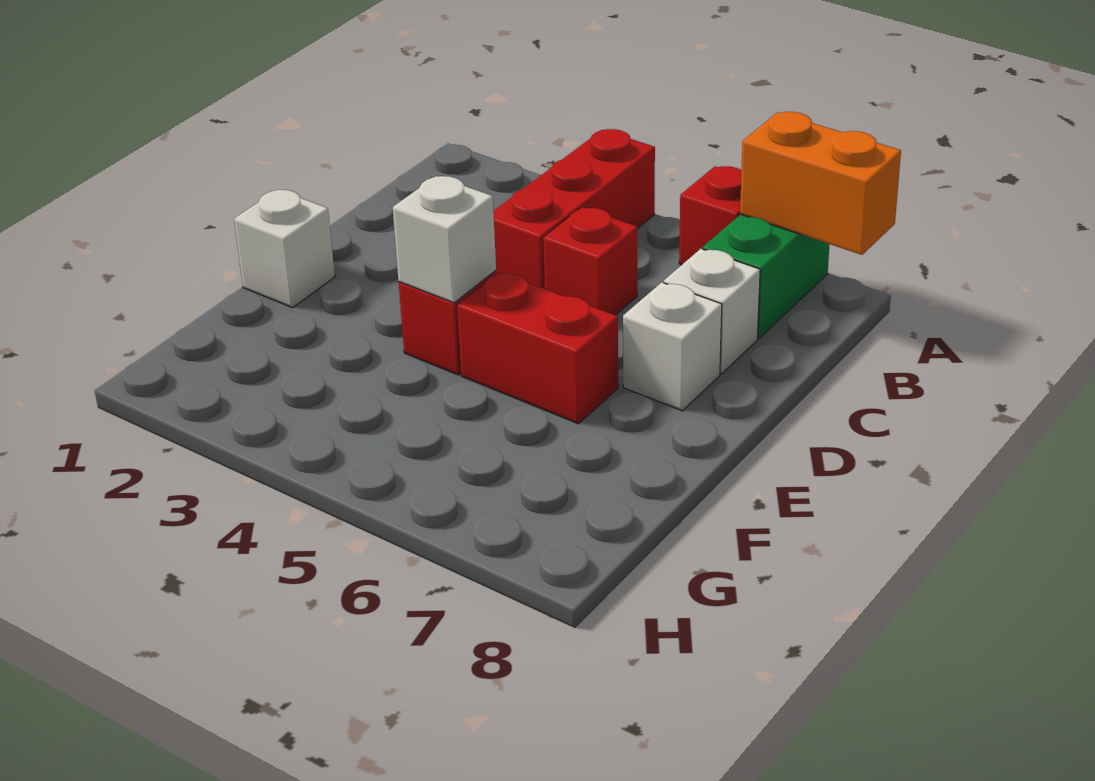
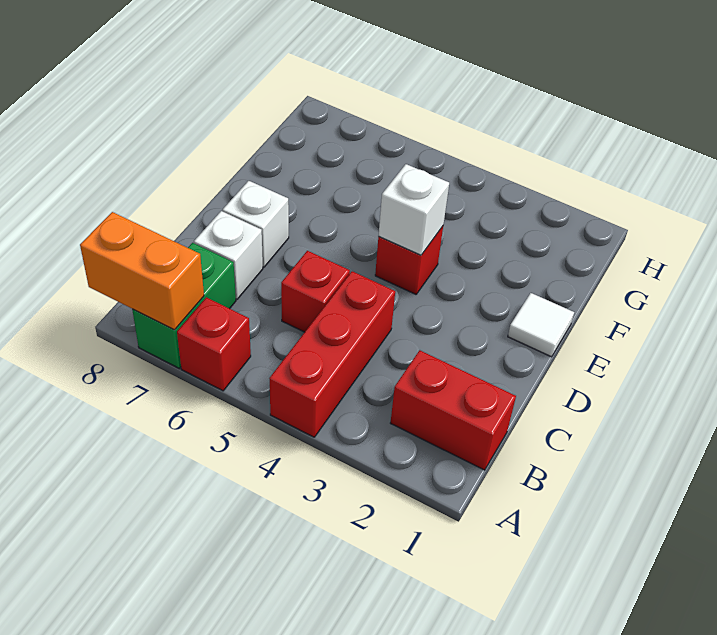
white brick E1 level 1 -> white tile E1 level 1
red brick E5:E6 level 1 -> red brick B1:B2 level 1

